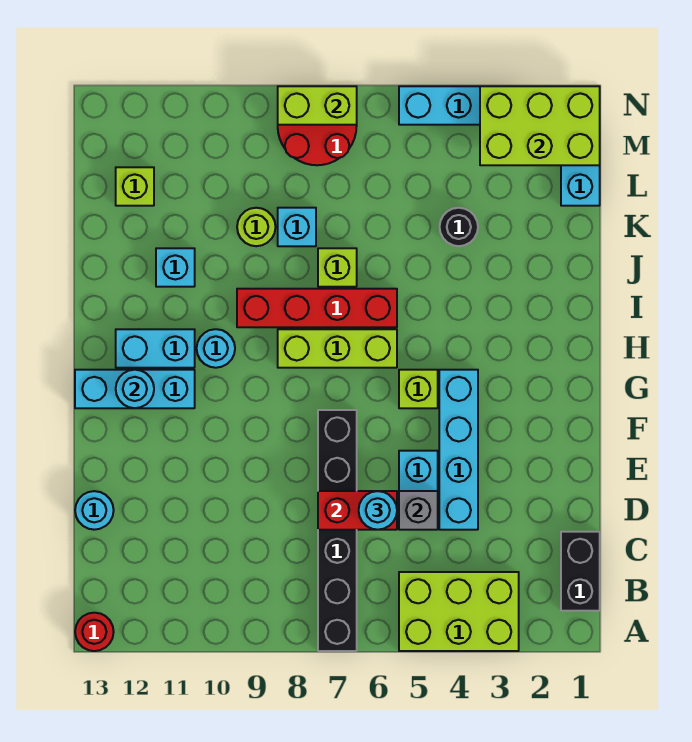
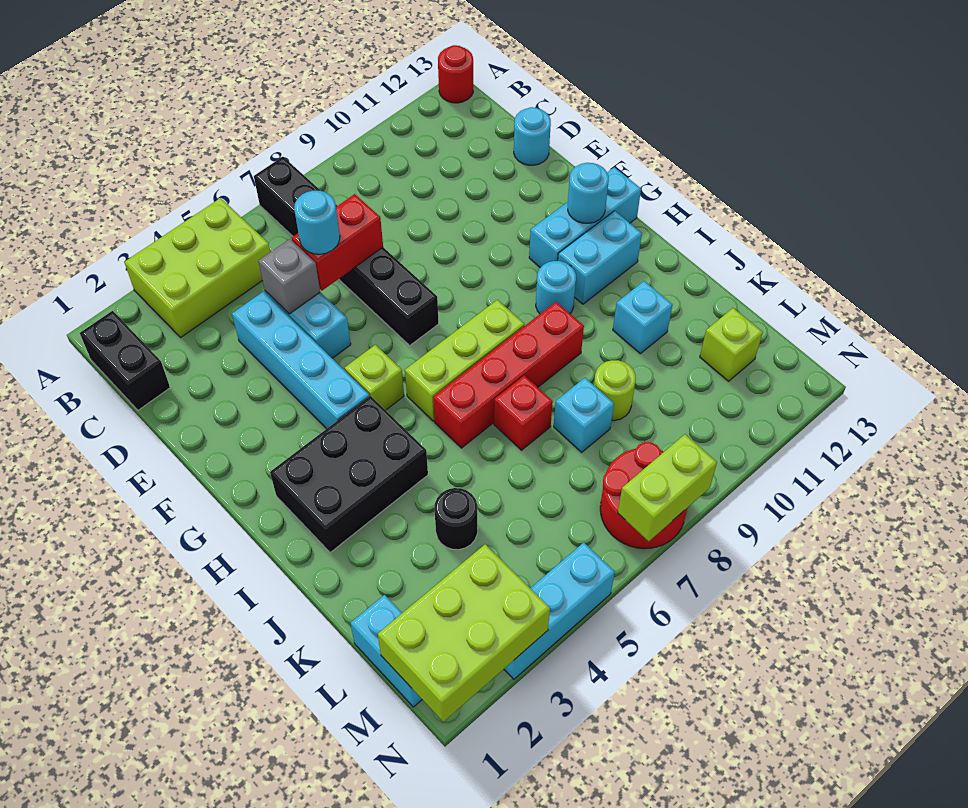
none -> black brick H2:I4 level 1
lime brick J7 level 1 -> red brick J7 level 1

